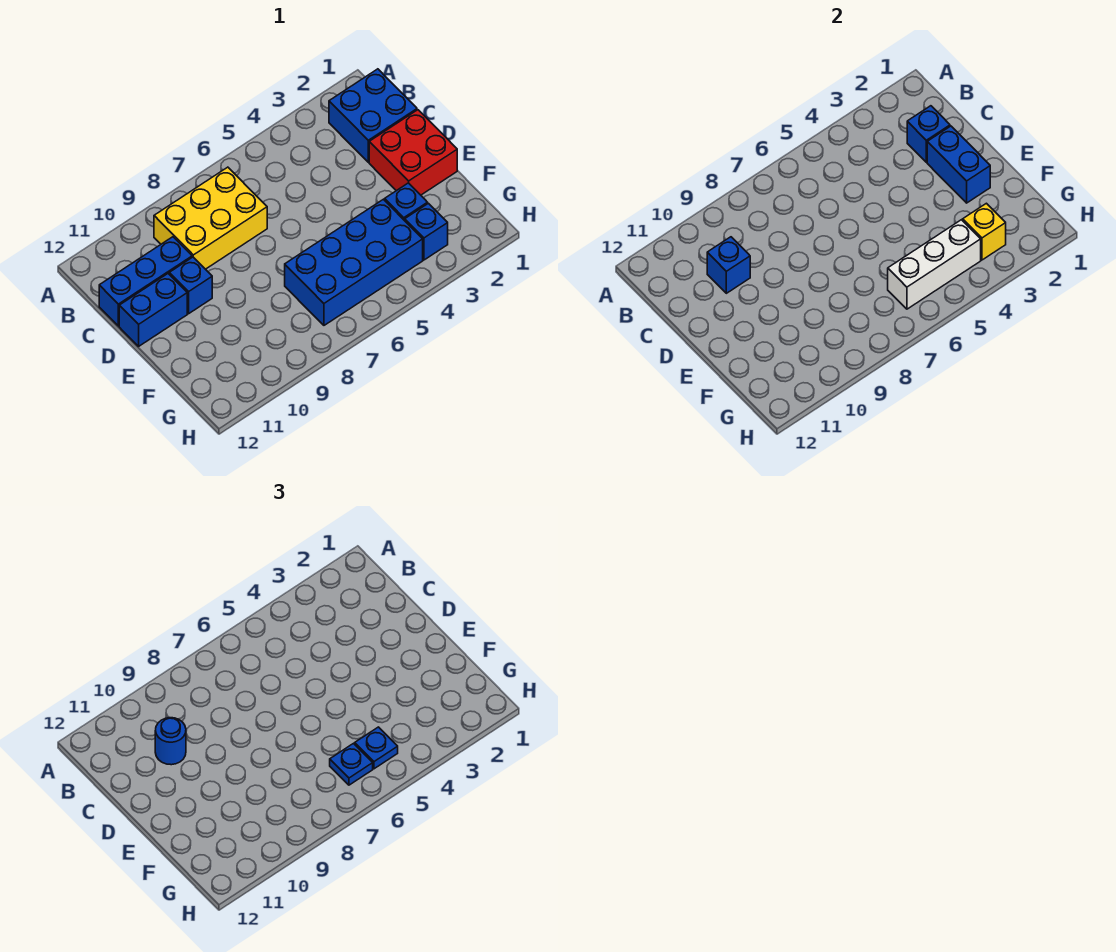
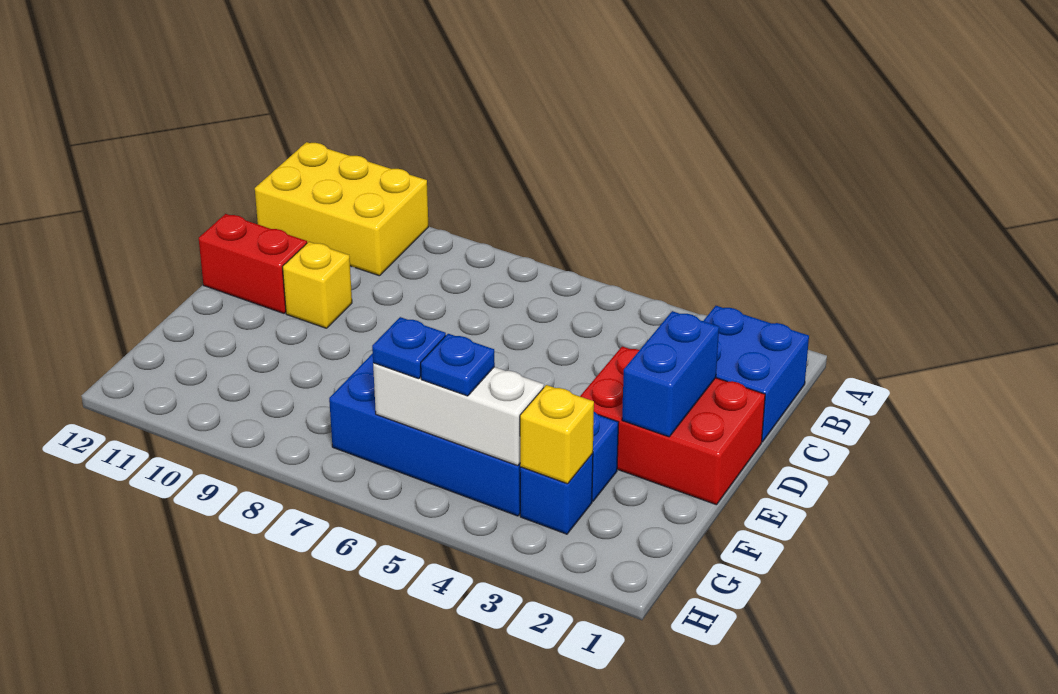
yellow brick B7:C9 level 1 -> yellow brick A10:B12 level 1
blue brick C2 level 2 -> none
blue brick C10:C12 level 1 -> none
blue brick C10 level 2 -> none
blue round brick C10 level 3 -> none
red brick D1:E2 level 1 -> red brick D1:E3 level 1
blue brick D10 level 1 -> yellow brick D10 level 1
blue brick D11:D12 level 1 -> red brick D11:D12 level 1

